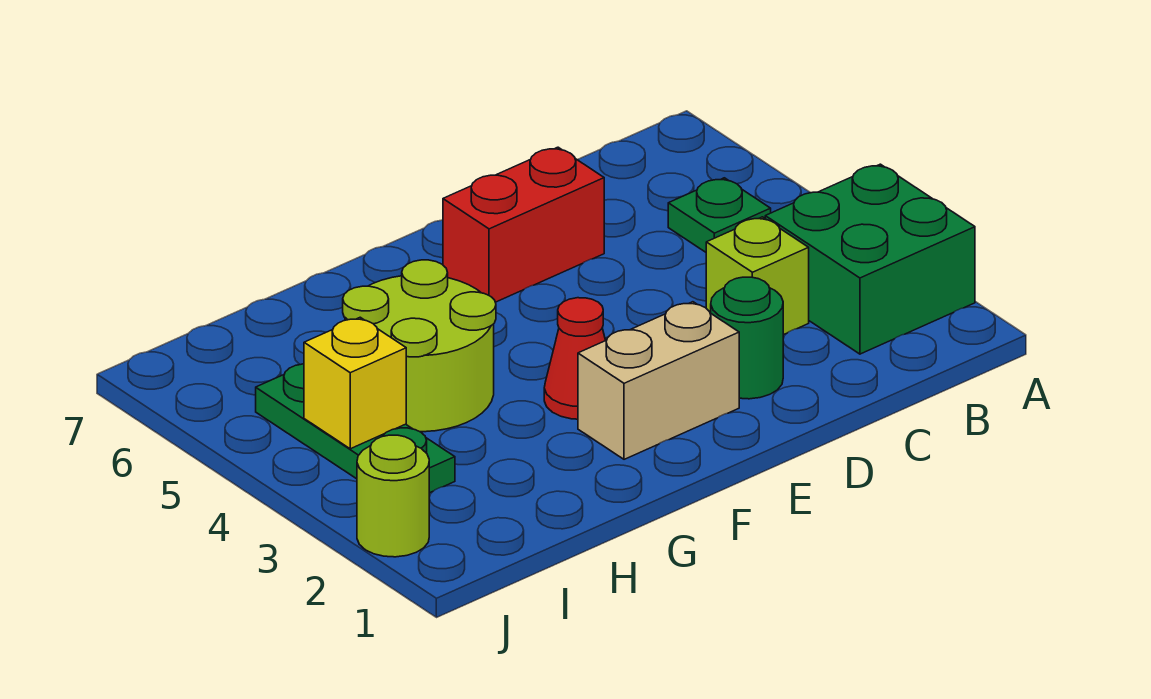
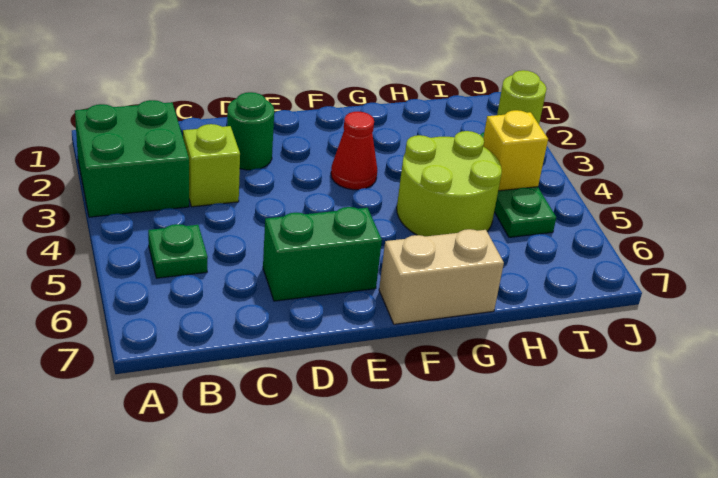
red brick D6:E6 level 1 -> green brick D6:E6 level 1
tan brick E2:F2 level 1 -> tan brick F7:G7 level 1

